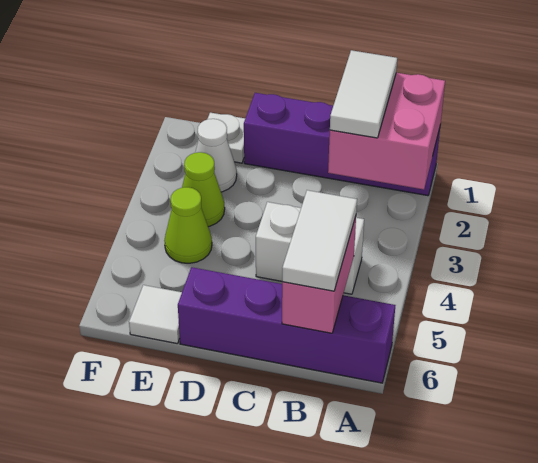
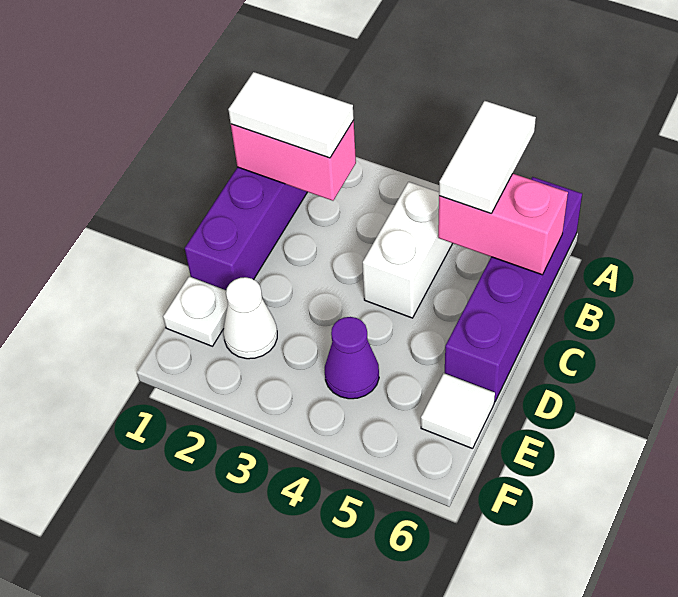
pink brick A1:B2 level 2 -> pink brick B1:B2 level 2
white tile B5:B6 level 3 -> white tile A5:B5 level 3
lime cone E3 level 1 -> none
lime cone E4 level 1 -> purple cone E4 level 1

